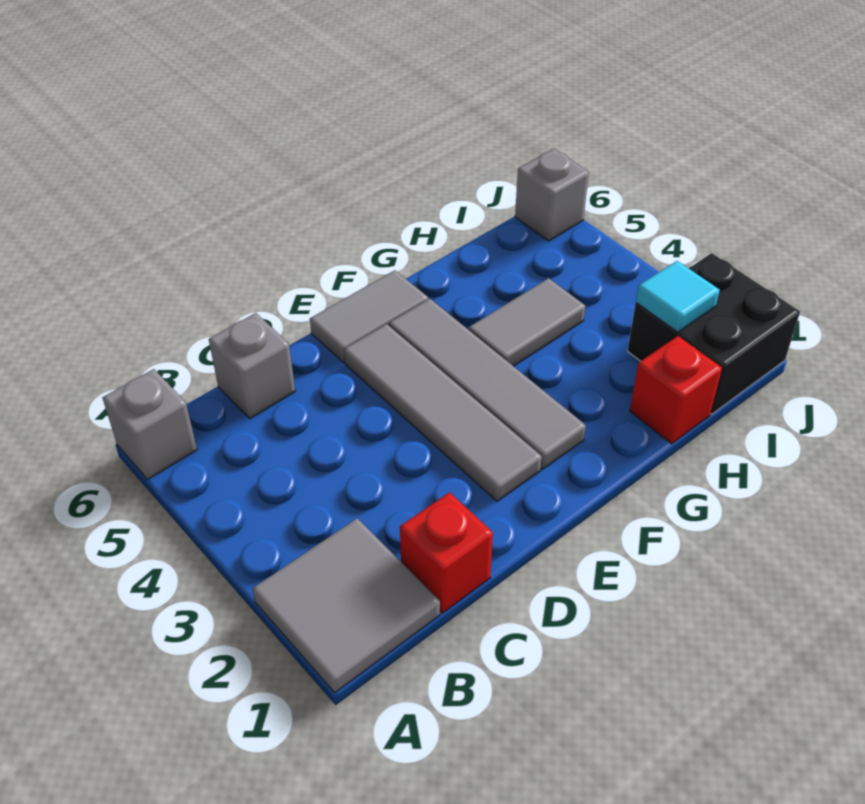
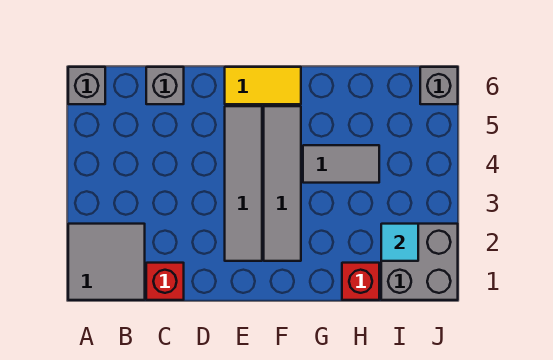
grey tile E6:F6 level 1 -> yellow tile E6:F6 level 1
black brick I1:J2 level 1 -> grey brick I1:J2 level 1

